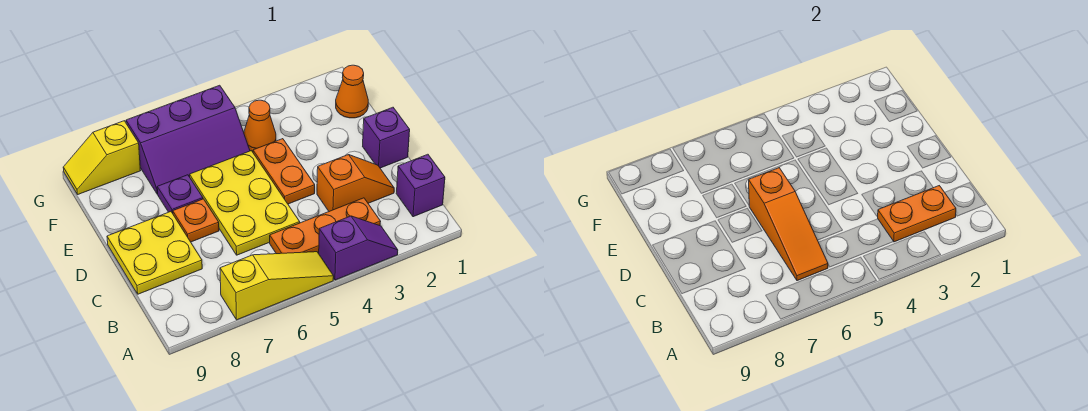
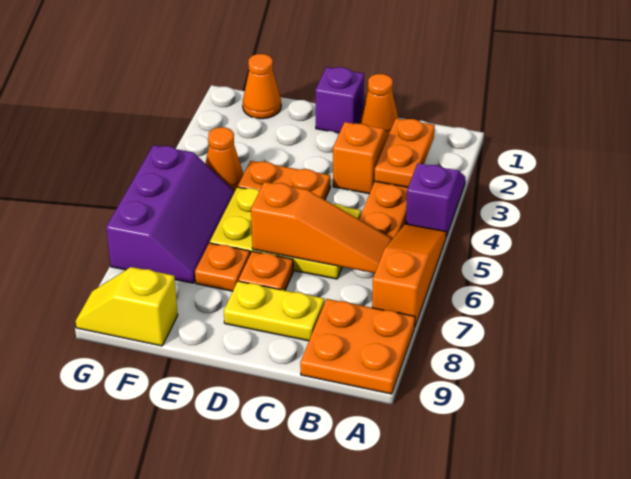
yellow slope A5:A7 level 1 top 7 -> orange slope A5:A7 level 1 top 7
none -> orange plate A8:B9 level 1
purple brick B1 level 1 -> none
none -> orange cone C1 level 1
yellow plate C8:D9 level 1 -> yellow plate C8:D8 level 1
purple plate E7 level 1 -> orange plate E7 level 1
yellow slope G8:G9 level 1 top 8 -> yellow slope F9:G9 level 1 top F

